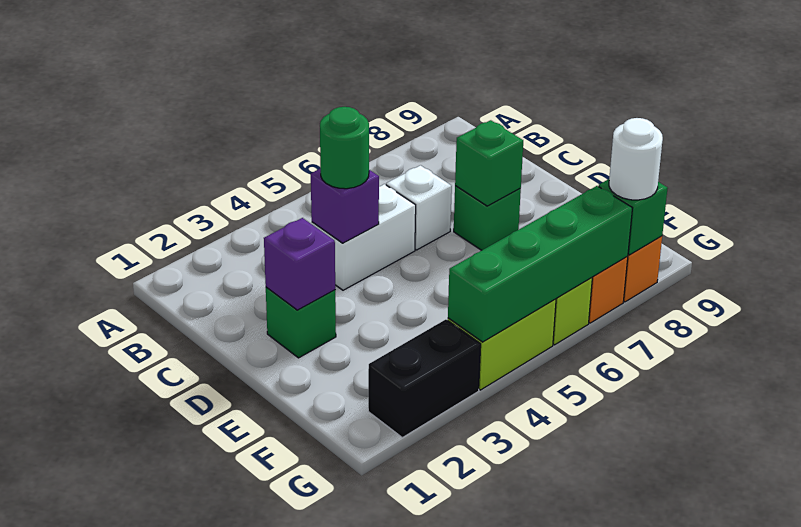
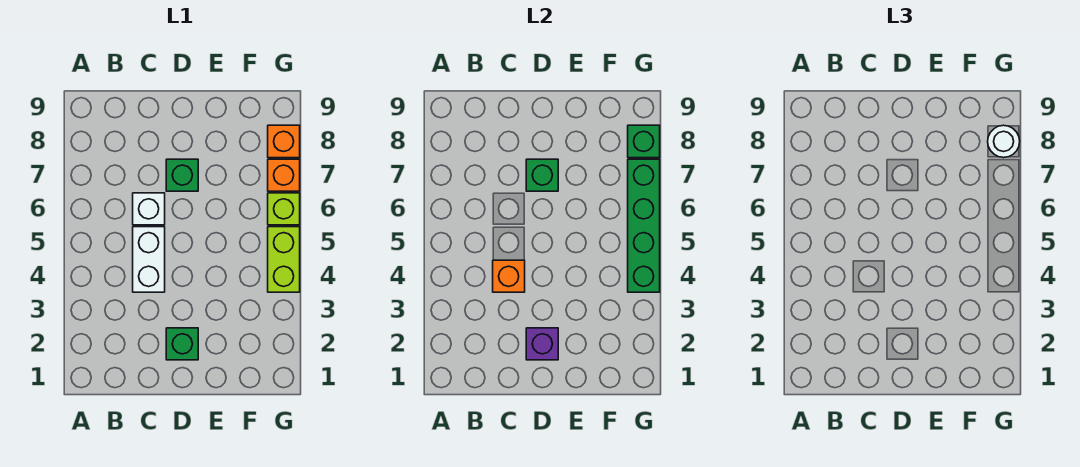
purple brick C4 level 2 -> orange brick C4 level 2
green round brick C4 level 3 -> none
black brick G2:G3 level 1 -> none

